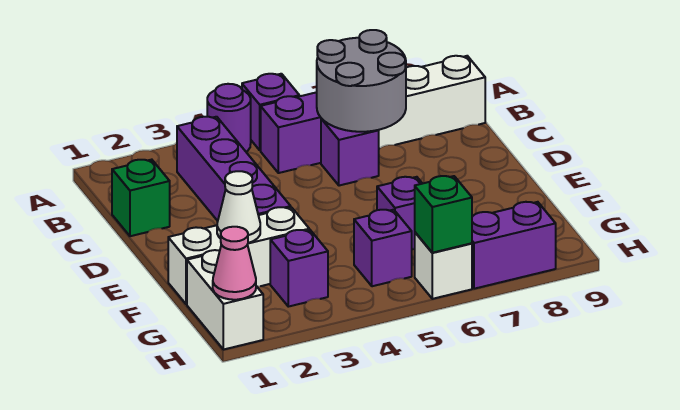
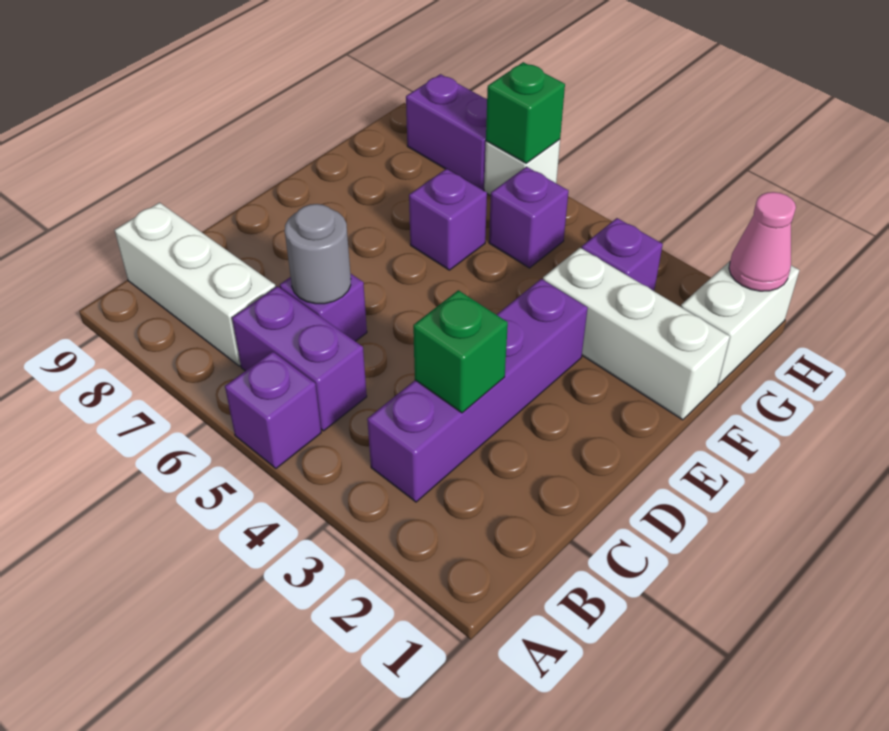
purple round brick A4 level 1 -> none
grey round brick B6:C7 level 2 -> grey round brick C6 level 2
green brick C1 level 1 -> green brick C3 level 2
white cone F2 level 2 -> none

